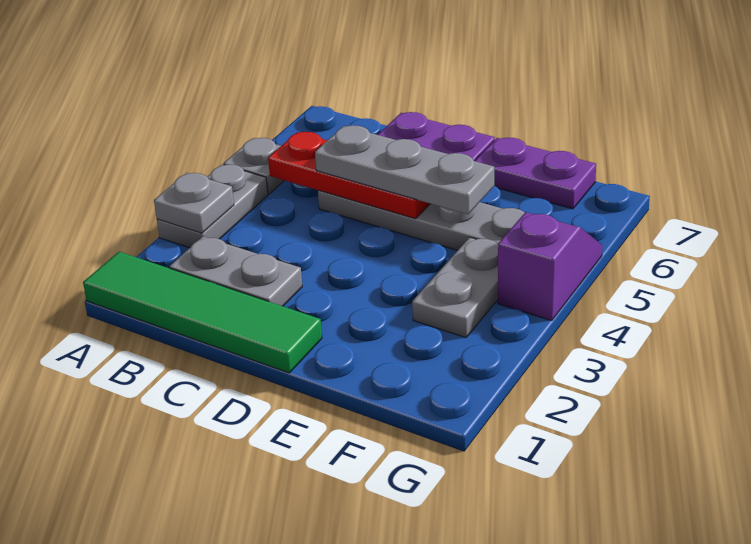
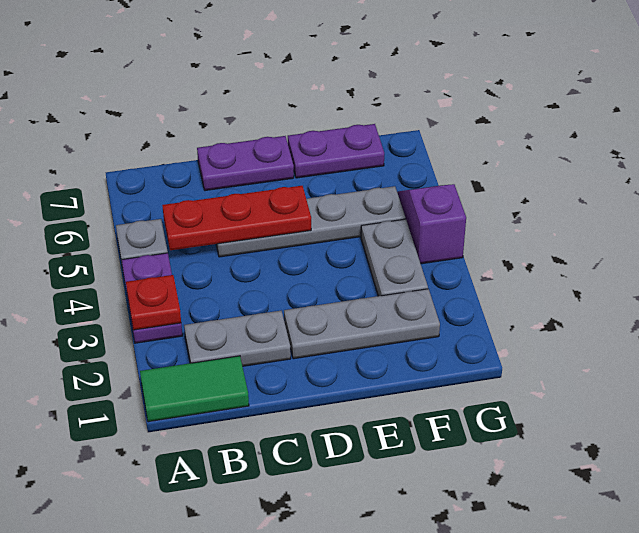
green tile A1:D1 level 1 -> green tile A1:B1 level 1
grey plate A3:A4 level 1 -> purple plate A3:A4 level 1
grey plate A3 level 2 -> red plate A3 level 2
grey plate C5:E5 level 3 -> grey plate D2:F2 level 1

